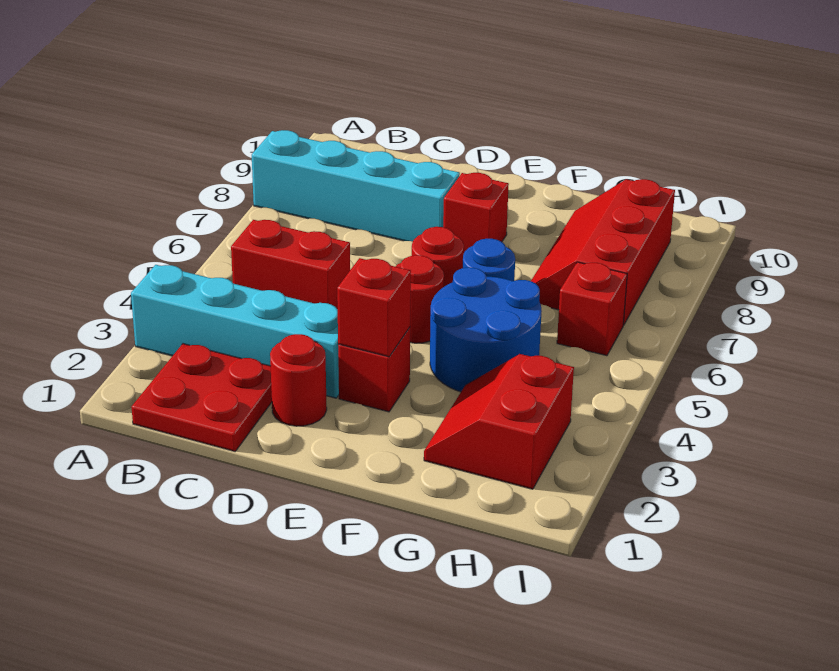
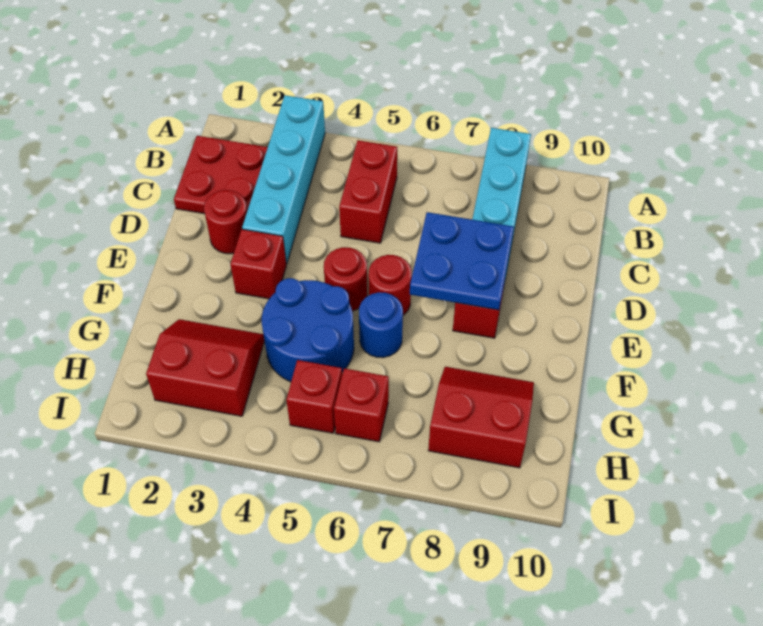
none -> blue plate D7:E8 level 2
red brick E3 level 2 -> red brick H5 level 1
red slope G7:H9 level 1 top H -> red slope G8:H9 level 1 top H

